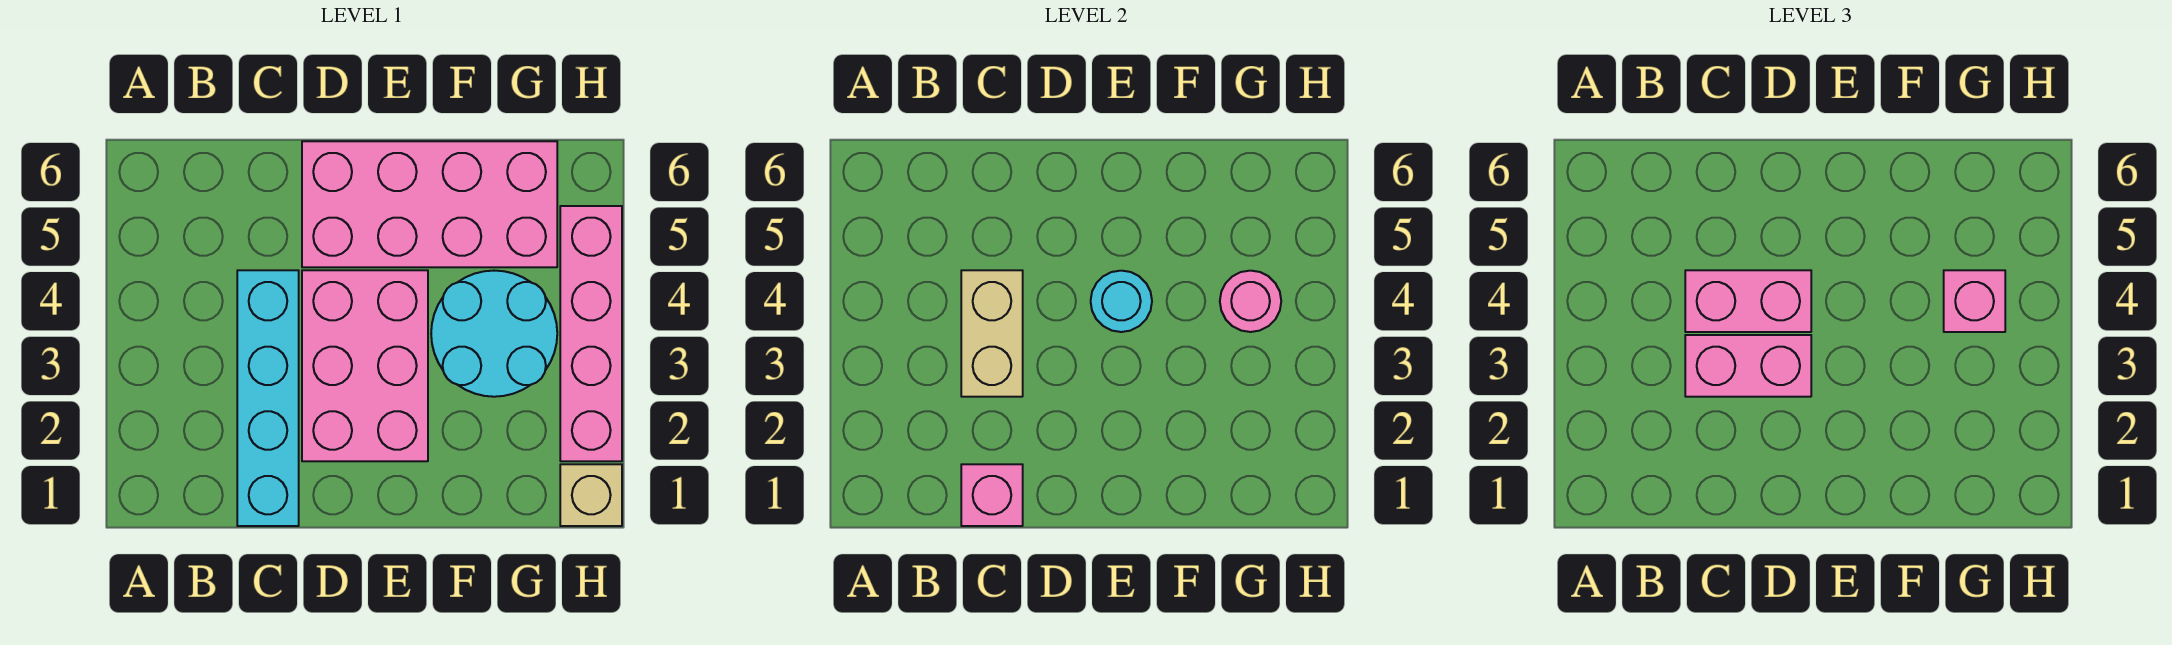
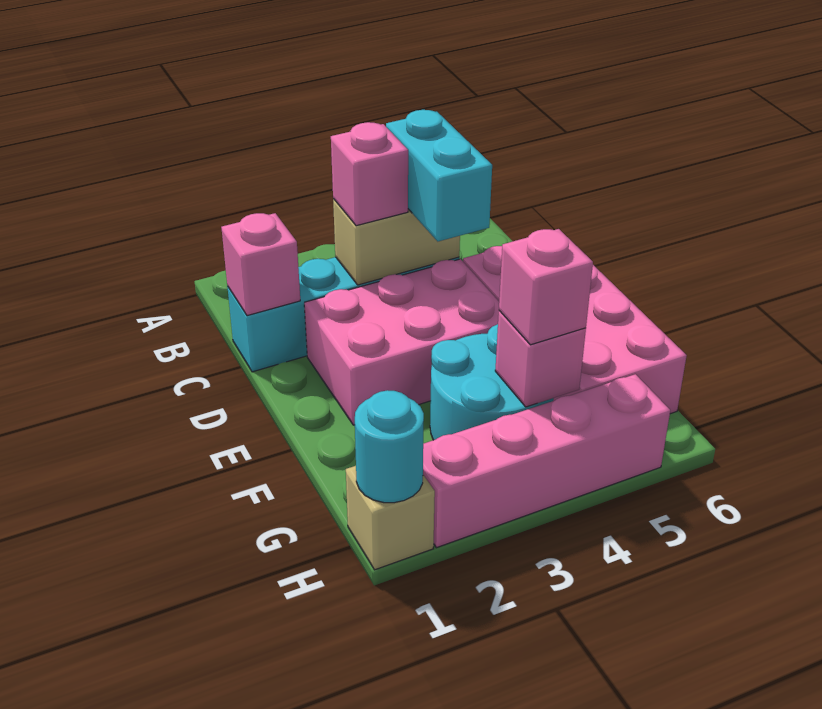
pink brick C3:D3 level 3 -> pink brick C3 level 3
pink brick C4:D4 level 3 -> cyan brick C4:D4 level 3
cyan round brick E4 level 2 -> cyan round brick H1 level 2
pink round brick G4 level 2 -> pink brick G4 level 2

